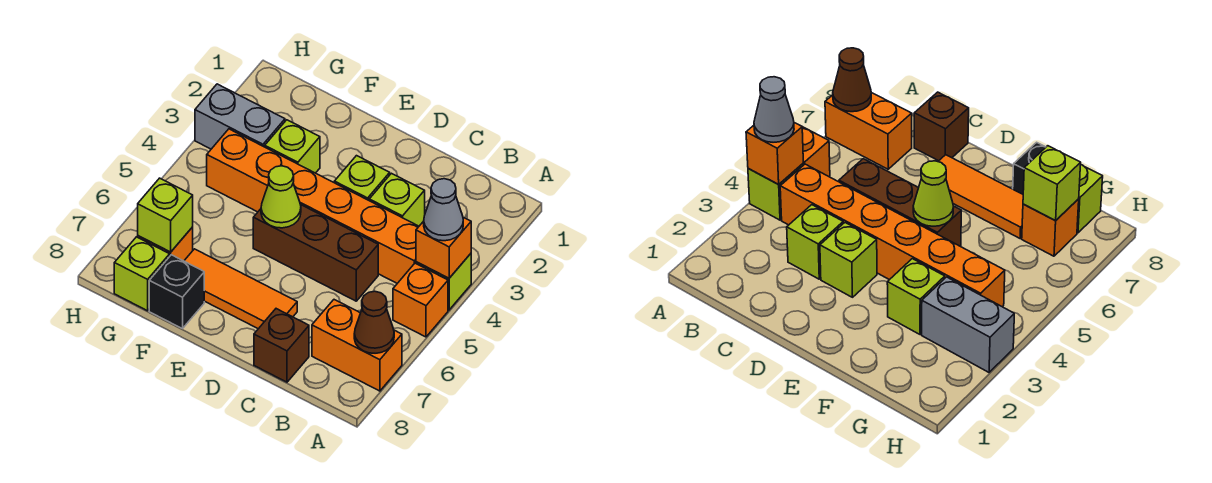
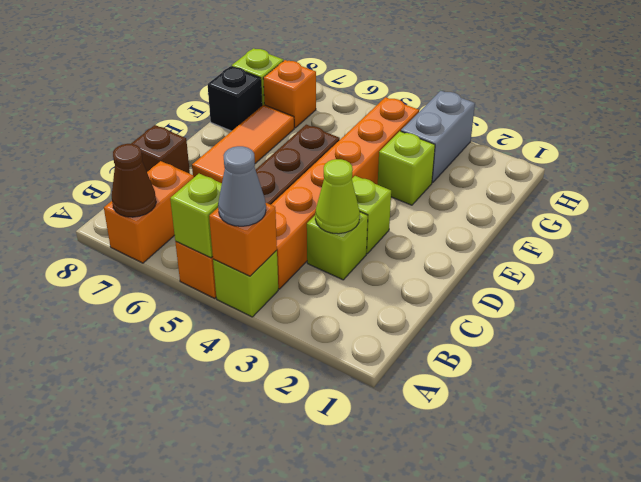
lime cone E5 level 2 -> lime cone C3 level 2
lime brick G7 level 2 -> lime brick A5 level 2

